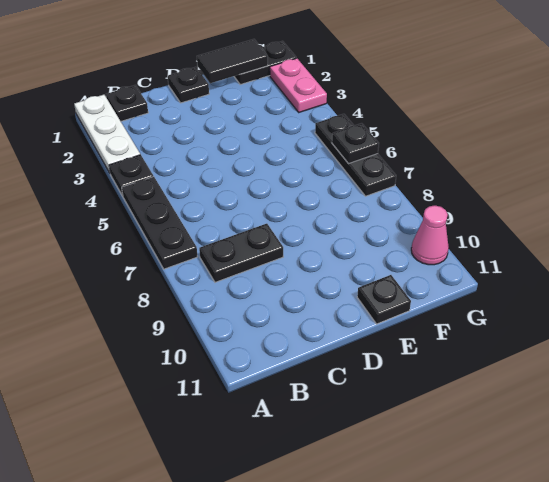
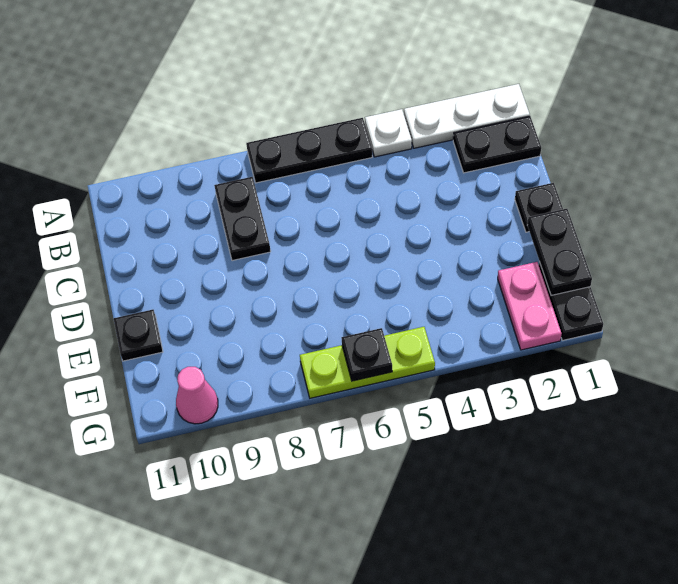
black plate A4 level 1 -> white plate A4 level 1
black plate B1 level 1 -> black plate B1:B2 level 1
black tile E1:F1 level 2 -> black plate E1:F1 level 2
pink plate G2:G3 level 1 -> pink plate F2:G2 level 1
black plate G5:G7 level 1 -> lime plate G5:G7 level 1

